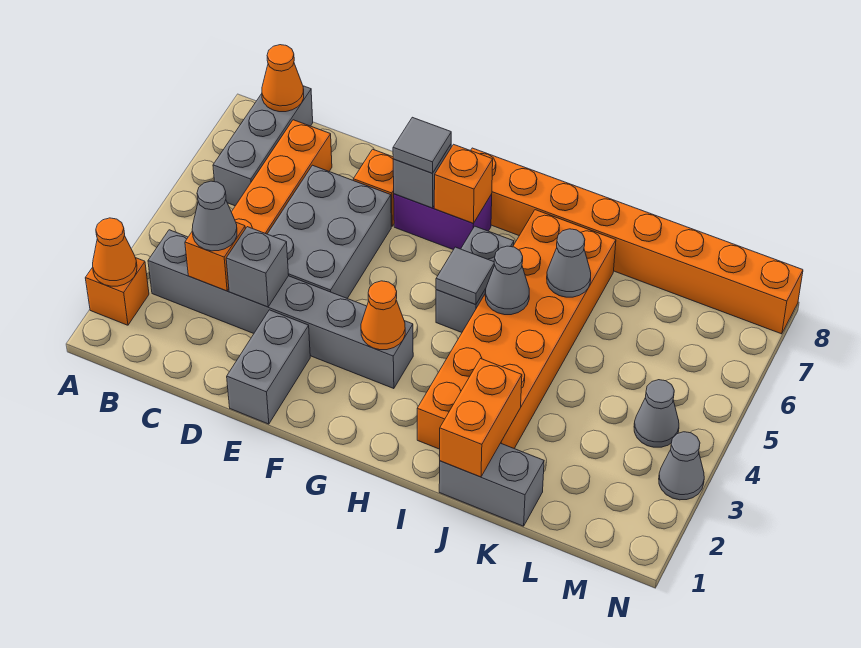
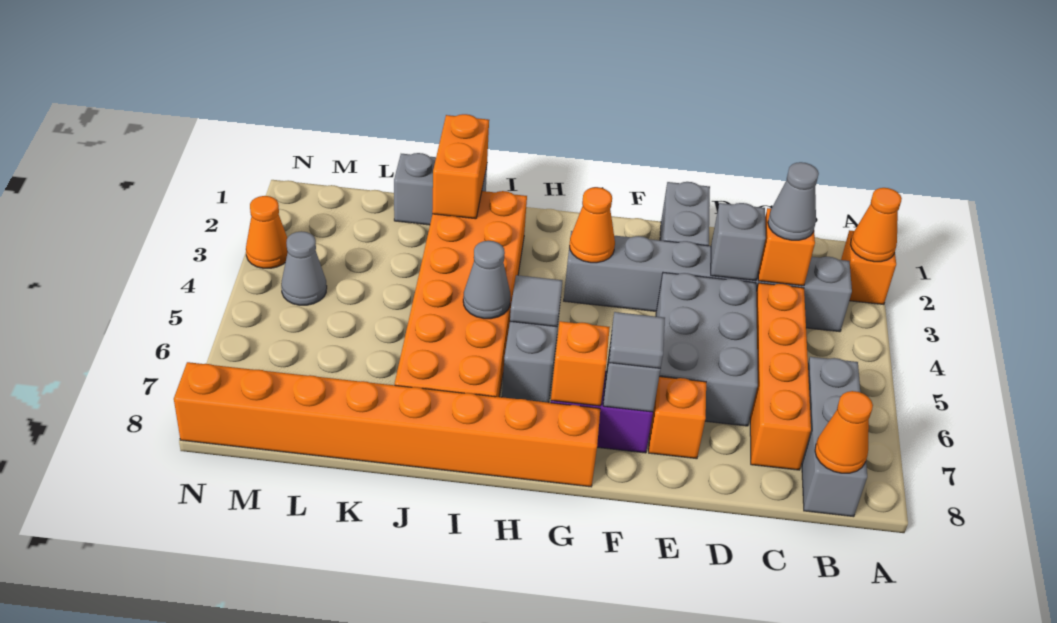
grey cone J6 level 2 -> none
grey cone N3 level 1 -> orange cone N3 level 1

